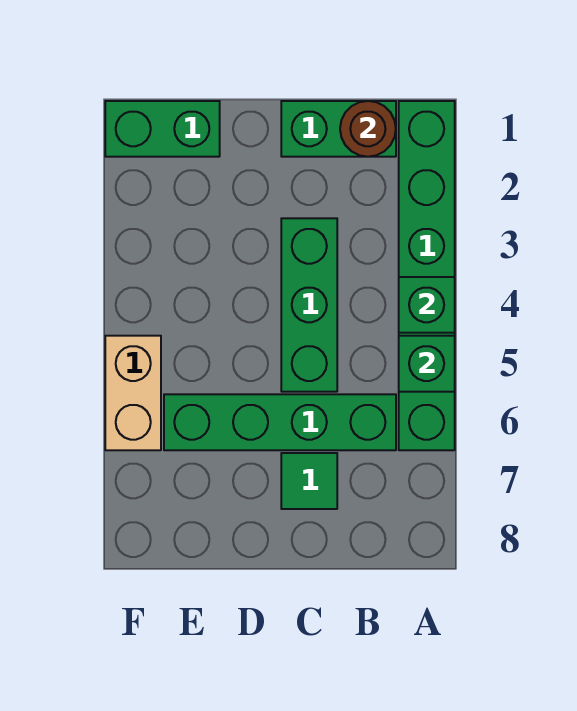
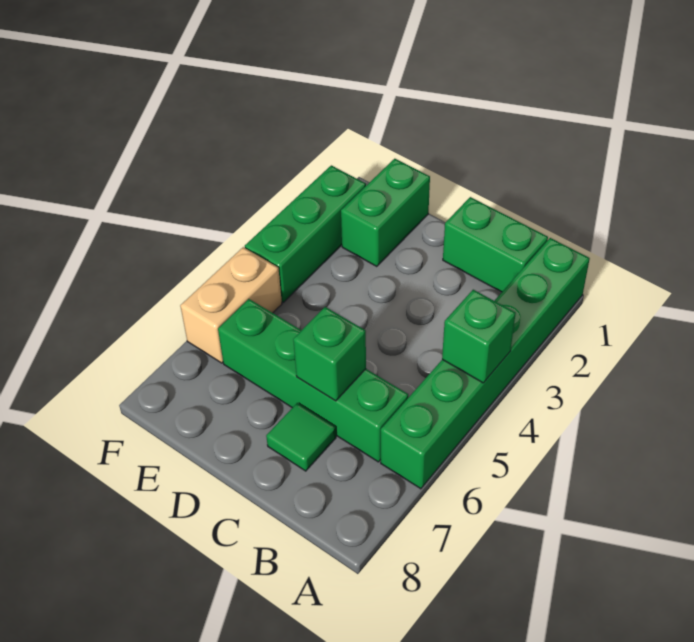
green brick A5 level 2 -> green brick C6 level 2
brown round brick B1 level 2 -> none
green brick C3:C5 level 1 -> green brick F2:F4 level 1
green brick E1:F1 level 1 -> green brick E1:E2 level 1

